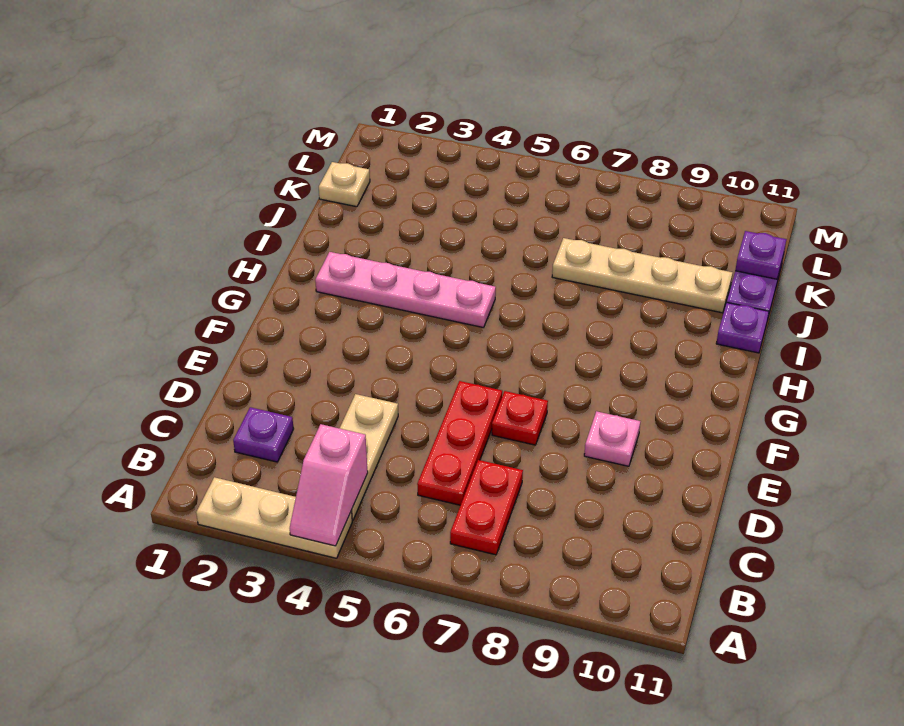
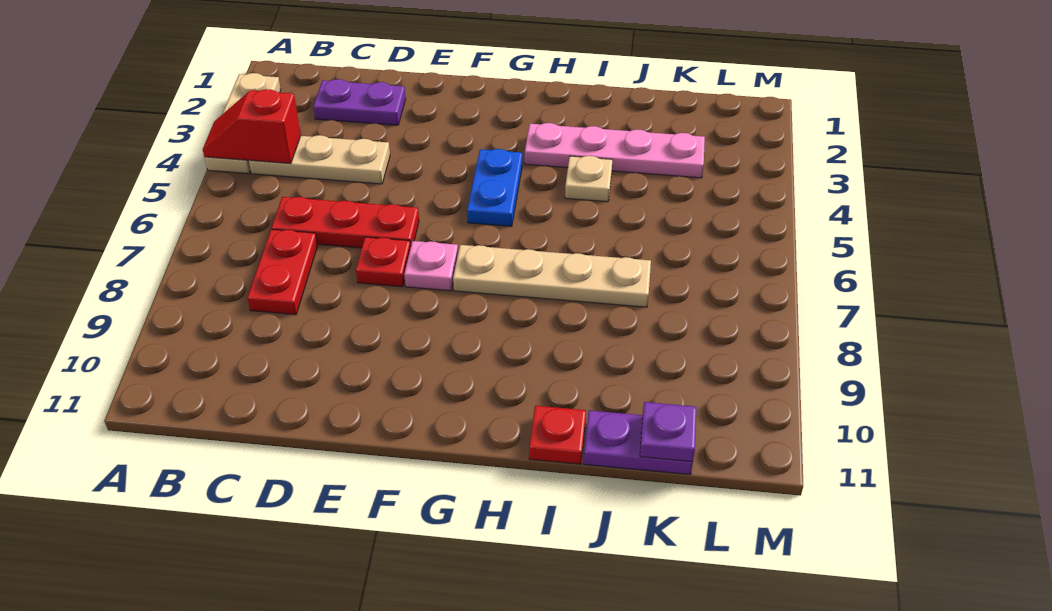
pink slope A4:B4 level 2 top B -> red slope A4:B4 level 2 top B
red plate B7:C7 level 1 -> red plate C7:C8 level 1
purple plate C2 level 1 -> purple plate C2:D2 level 1
pink plate E9 level 1 -> pink plate F7 level 1
none -> blue plate G4:G5 level 1
pink plate H2:H5 level 1 -> pink plate H3:K3 level 1
purple plate I11 level 1 -> red plate I11 level 1
tan plate J7:J10 level 1 -> tan plate G7:J7 level 1
tan plate K1 level 1 -> tan plate I4 level 1

